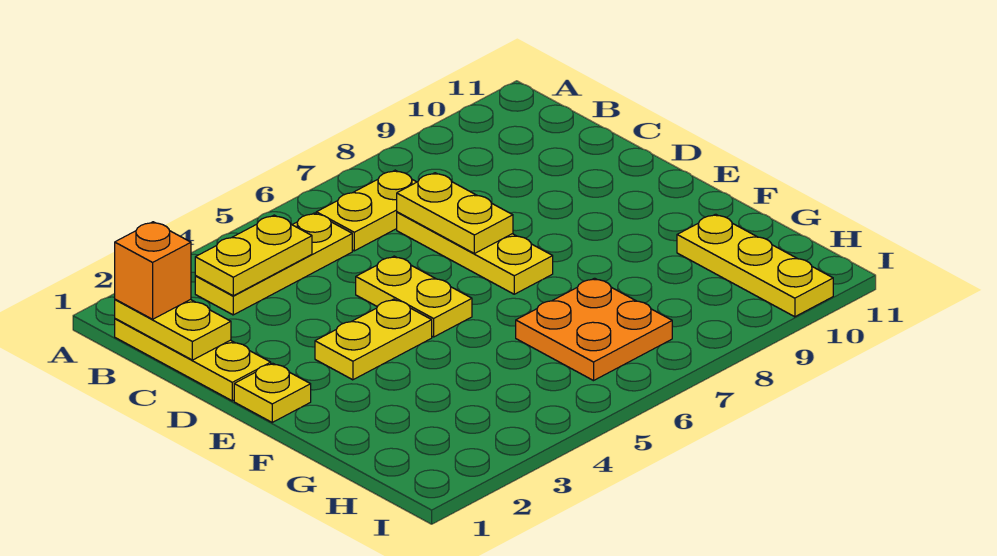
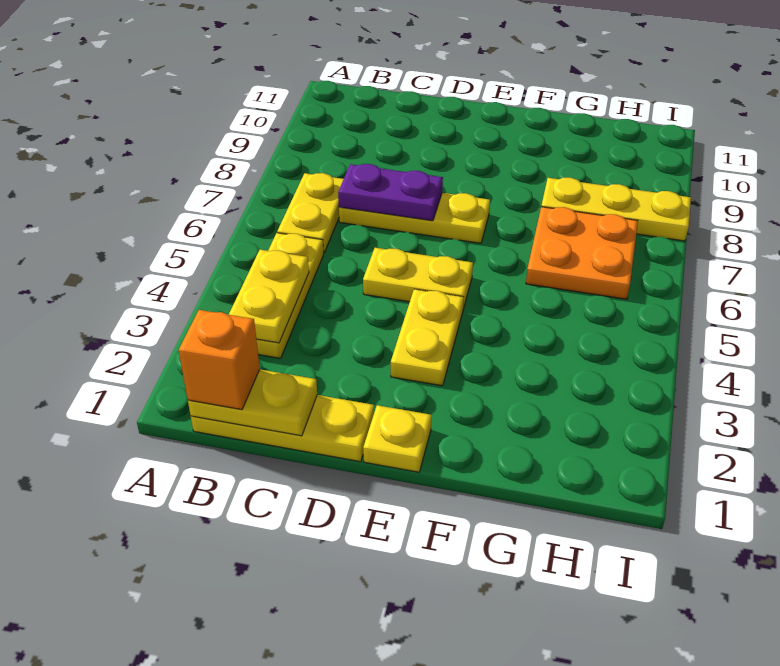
yellow plate C7:D7 level 2 -> purple plate C7:D7 level 2
yellow plate G10:I10 level 1 -> yellow plate G8:I8 level 1

